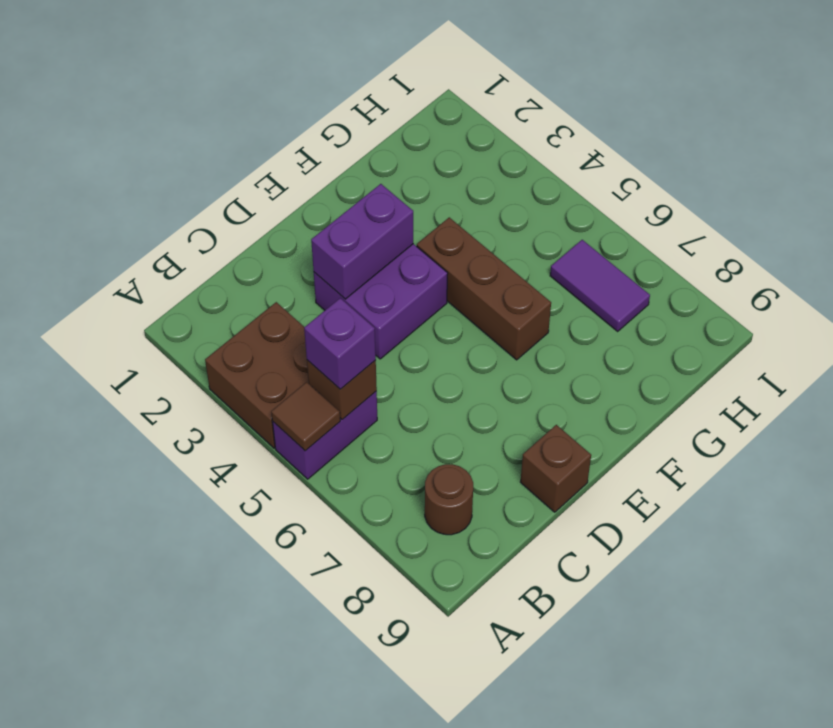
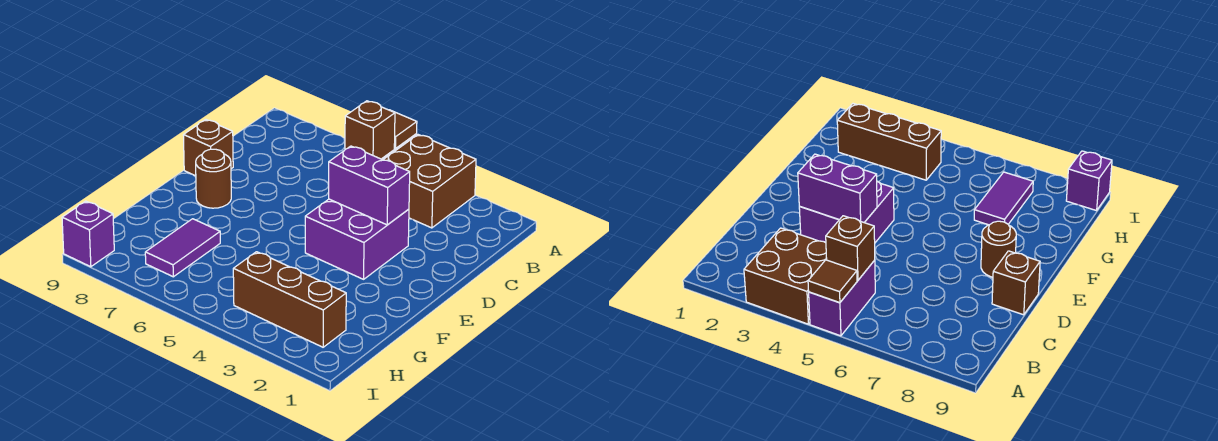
purple brick B5 level 3 -> purple brick I9 level 1
brown round brick B8 level 1 -> brown round brick E8 level 1
purple brick D3:E3 level 2 -> purple brick D3:D4 level 2
brown brick F4:F6 level 1 -> brown brick H2:H4 level 1
purple tile H6:H7 level 1 -> purple tile G7:H7 level 1

